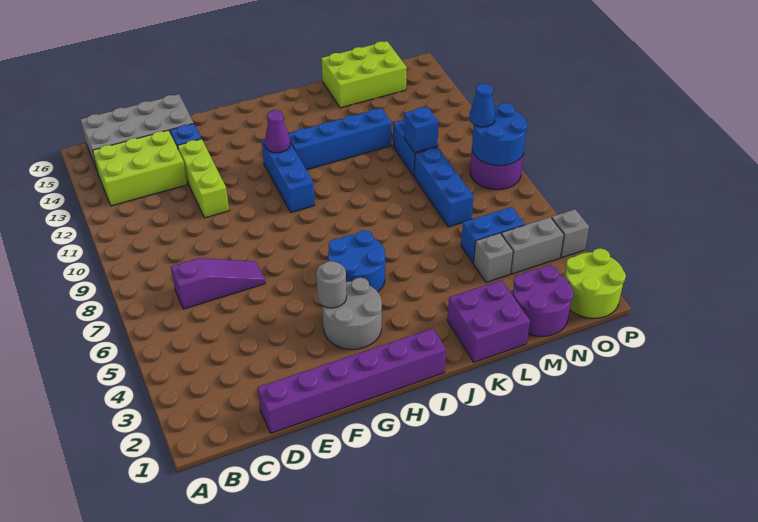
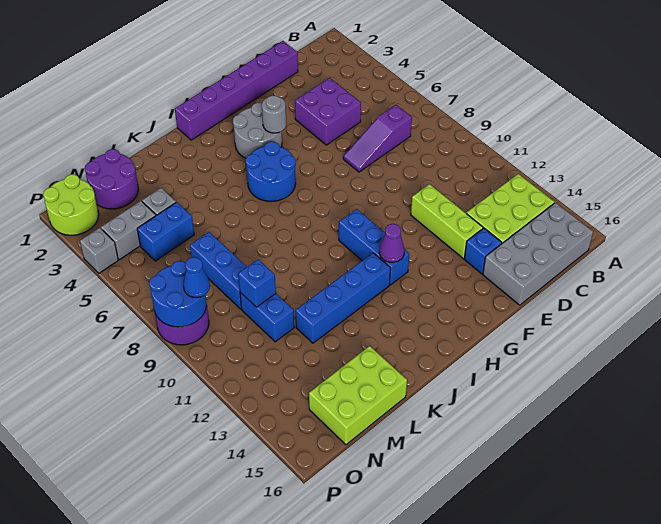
purple brick K1:L2 level 1 -> purple brick D4:E5 level 1

